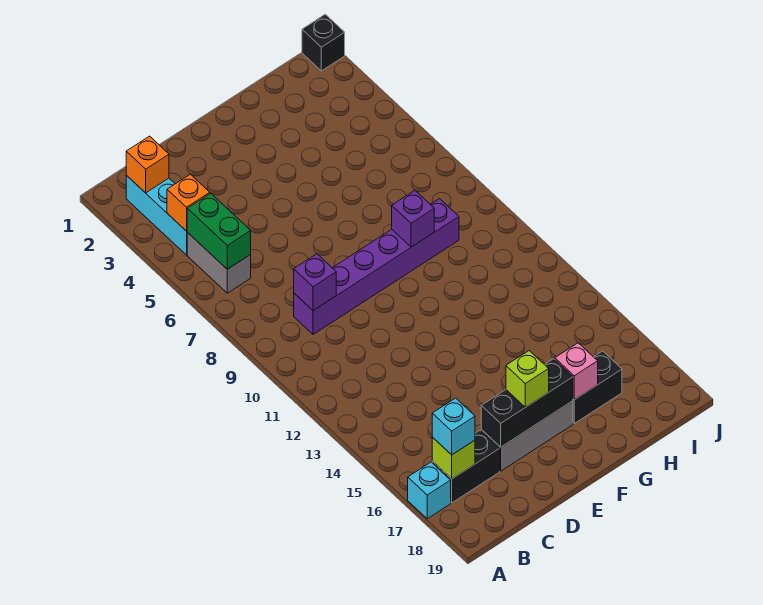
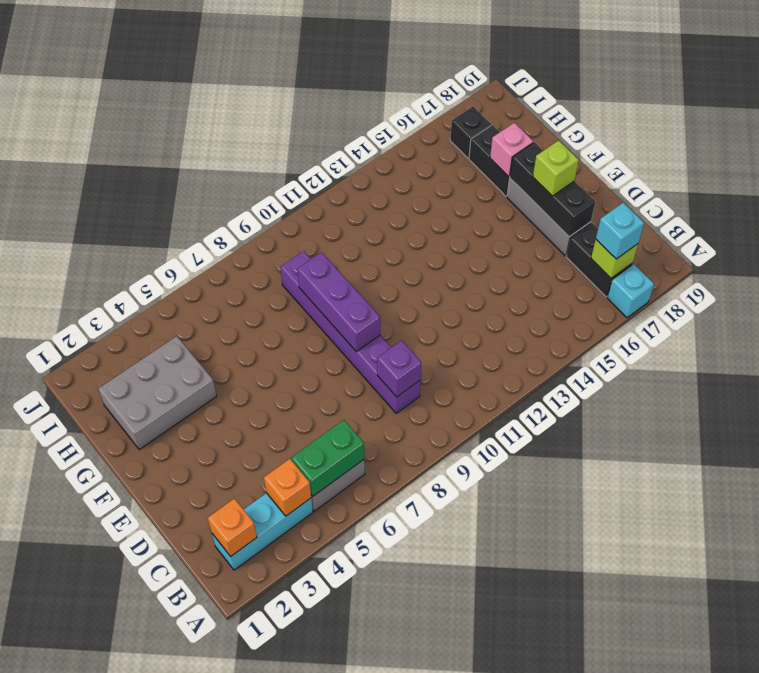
none -> grey brick G2:H4 level 1
purple brick G9 level 2 -> purple brick E9:G9 level 2
black brick J1 level 1 -> black brick I17 level 1

